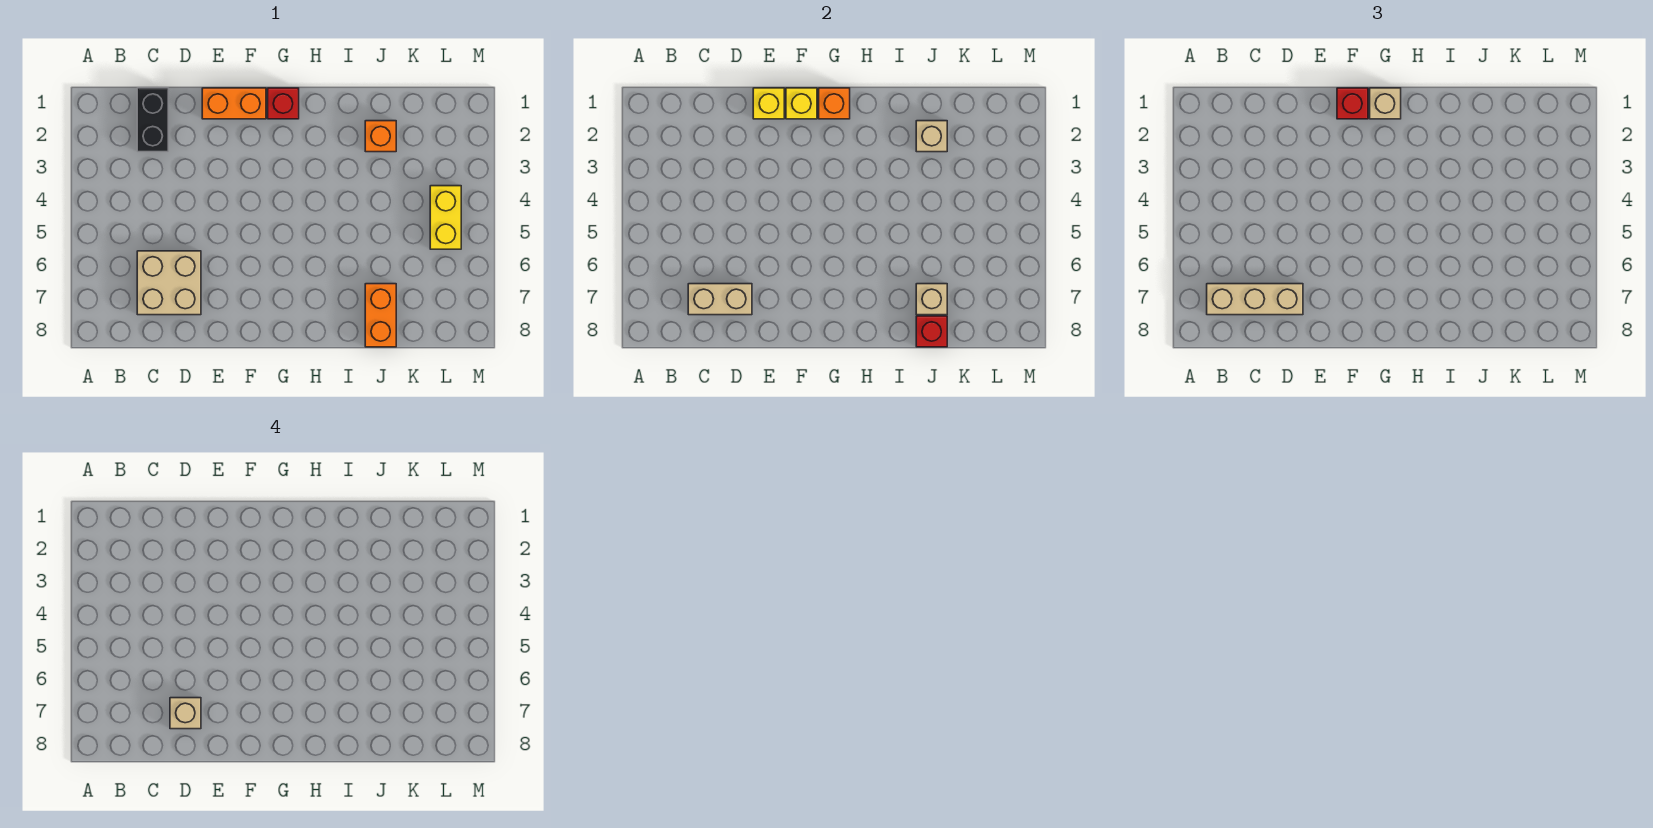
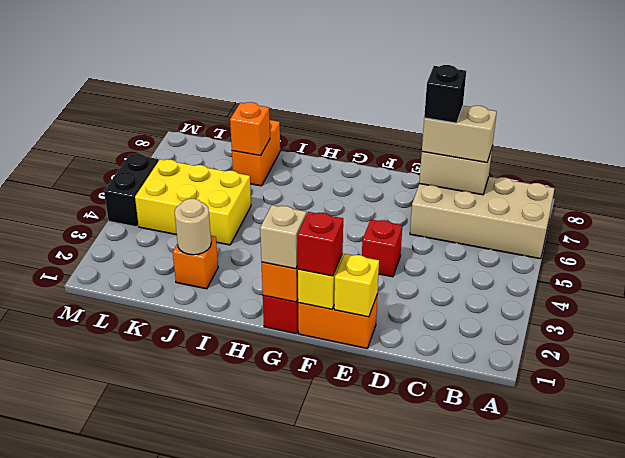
tan brick B7:D7 level 3 -> tan brick C7:D7 level 3
black brick C1:C2 level 1 -> black brick M4:M5 level 1
tan brick C6:D7 level 1 -> tan brick A6:D7 level 1
tan brick D7 level 4 -> black brick D7 level 4
tan brick J2 level 2 -> tan round brick J2 level 2
tan brick J7 level 2 -> orange brick J7 level 2
red brick J8 level 2 -> red brick E4 level 1
yellow brick L4:L5 level 1 -> yellow brick J4:L5 level 1

